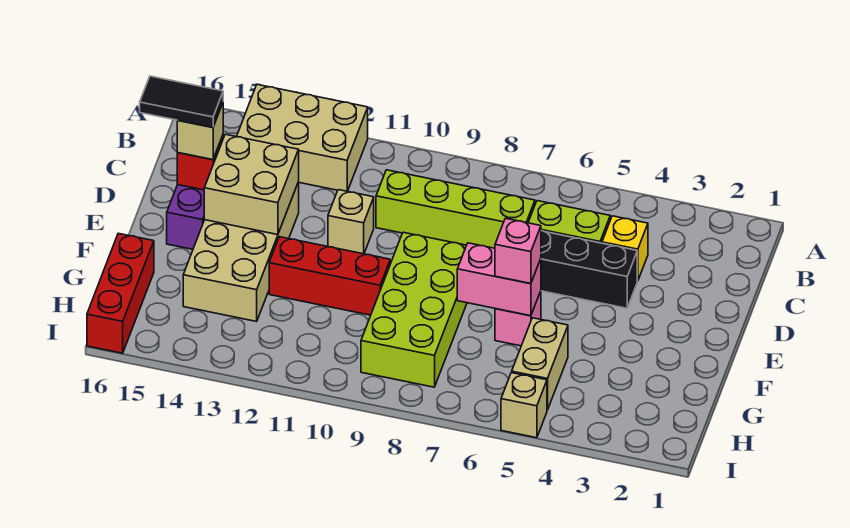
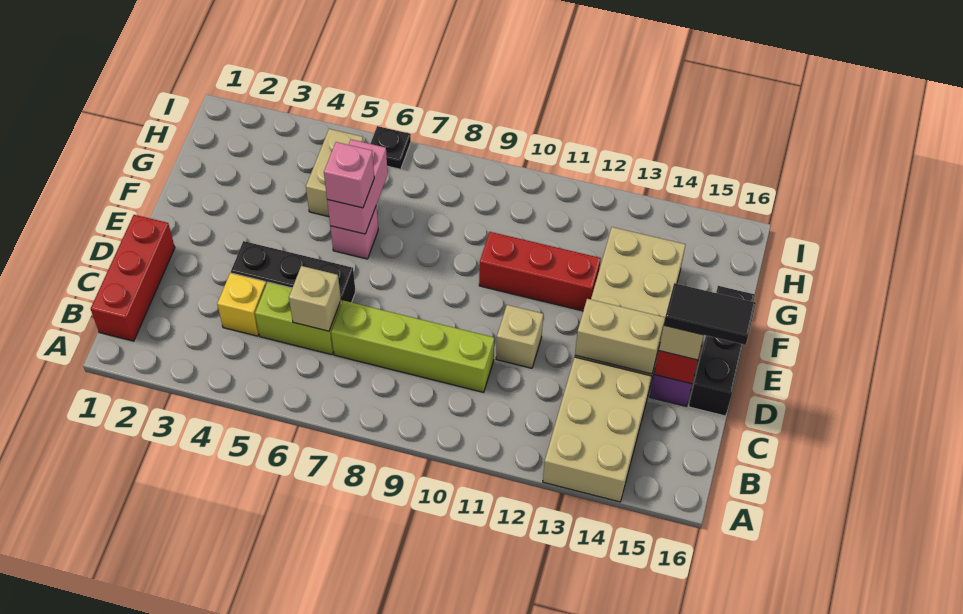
tan brick A12:B14 level 1 -> tan brick A13:C14 level 1
tan brick D13:E14 level 2 -> tan brick D13:D14 level 2
none -> black brick D16:F16 level 1
lime brick E8:H9 level 1 -> none
pink brick F6:F7 level 2 -> pink brick F6:G6 level 2
red brick G16:I16 level 1 -> red brick B1:D1 level 1
tan brick I5 level 1 -> tan brick C6 level 2
none -> black plate I6 level 1

